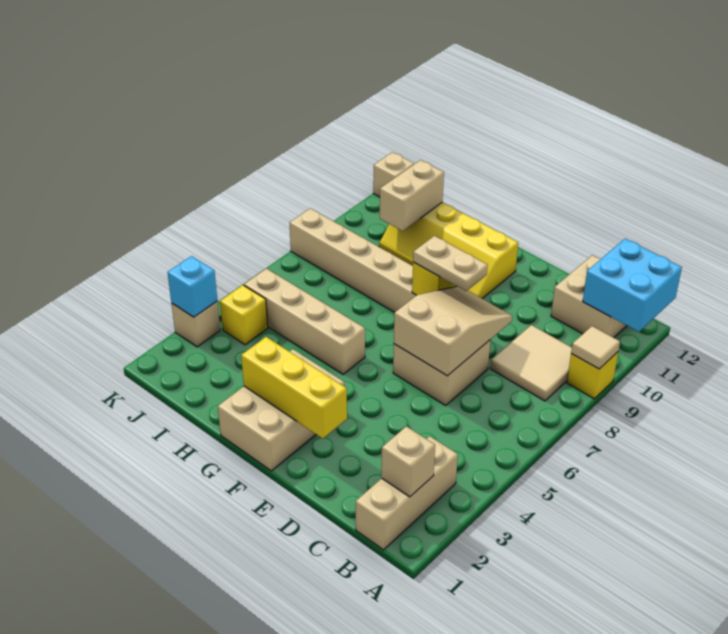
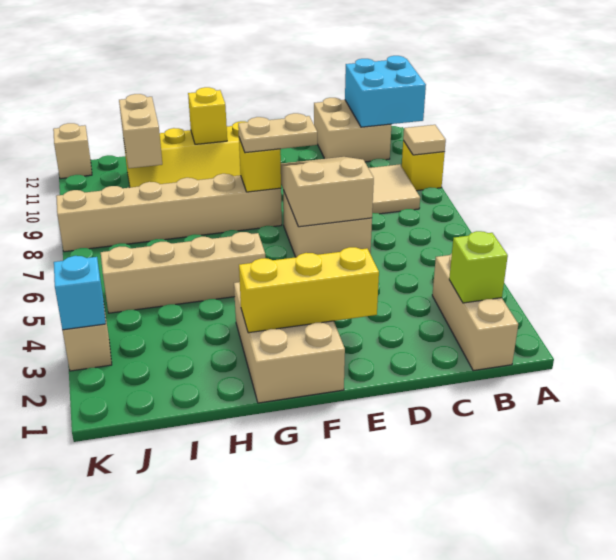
tan brick B2 level 2 -> lime brick B2 level 2
yellow brick J4 level 1 -> yellow brick G11 level 2

